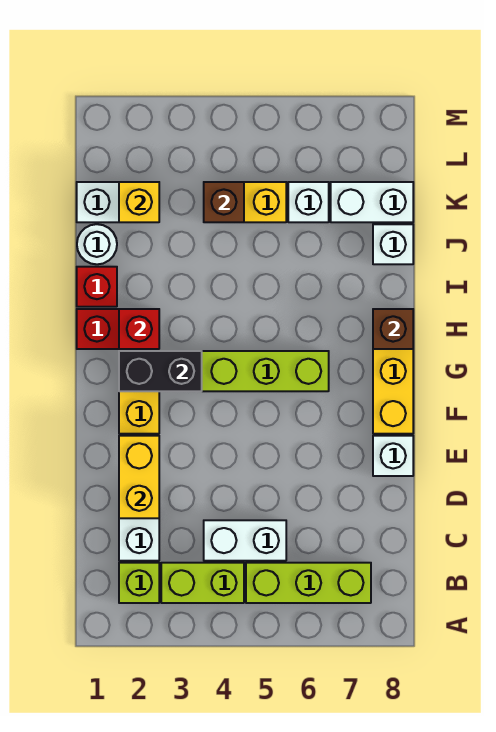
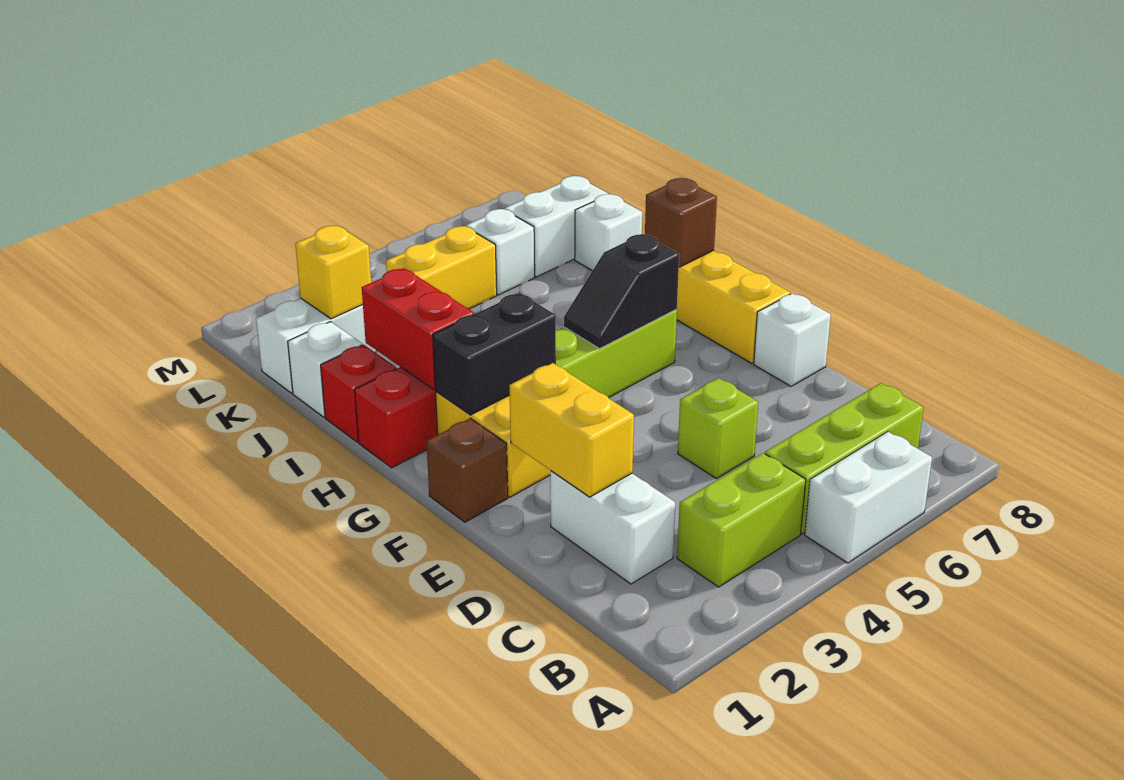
lime brick B2 level 1 -> lime brick D5 level 1
white brick C4:C5 level 1 -> white brick A5:A6 level 1
none -> black slope G5:G6 level 2 top 6
red brick H2 level 2 -> red brick H2:I2 level 2
white round brick J1 level 1 -> white brick J1 level 1
brown brick K4 level 2 -> brown brick F1 level 1

